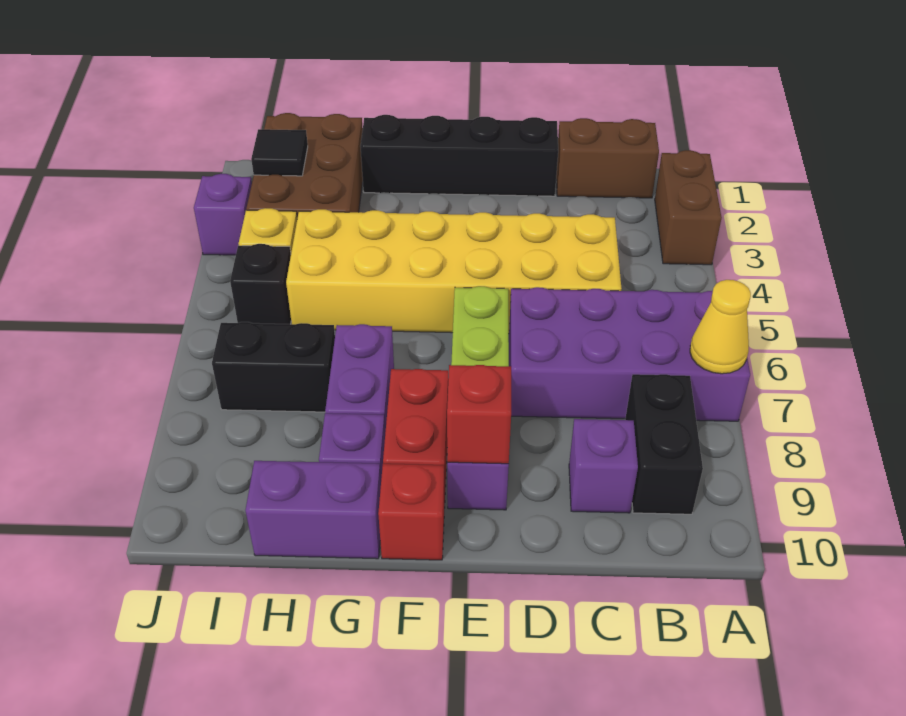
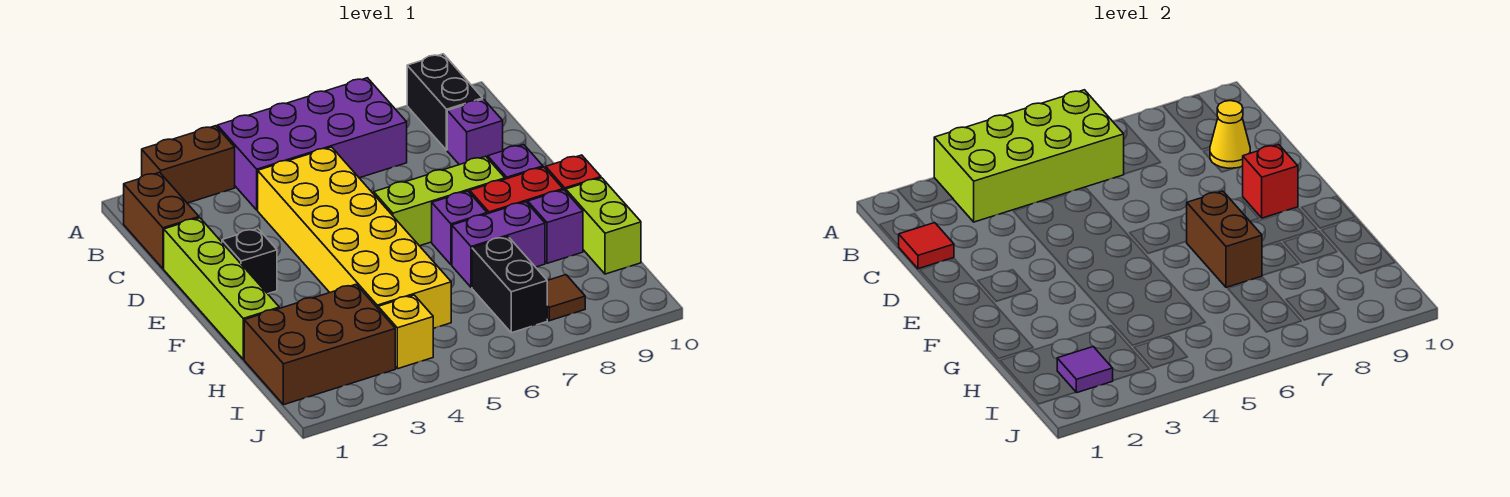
none -> lime brick A3:B6 level 2
purple brick A6:D7 level 1 -> purple brick A4:B7 level 1
yellow cone A7 level 2 -> yellow cone C9 level 2
black brick B8:B9 level 1 -> black brick A9:B9 level 1
none -> red tile C1 level 2
black brick D1:G1 level 1 -> lime brick D1:G1 level 1
none -> brown brick F7:G7 level 2
purple brick G10:H10 level 1 -> lime brick G10:H10 level 1
black tile I2 level 2 -> purple tile I2 level 2
black brick I5 level 1 -> black brick E2 level 1
none -> brown tile I8 level 1
purple brick J3 level 1 -> purple brick F7 level 1

